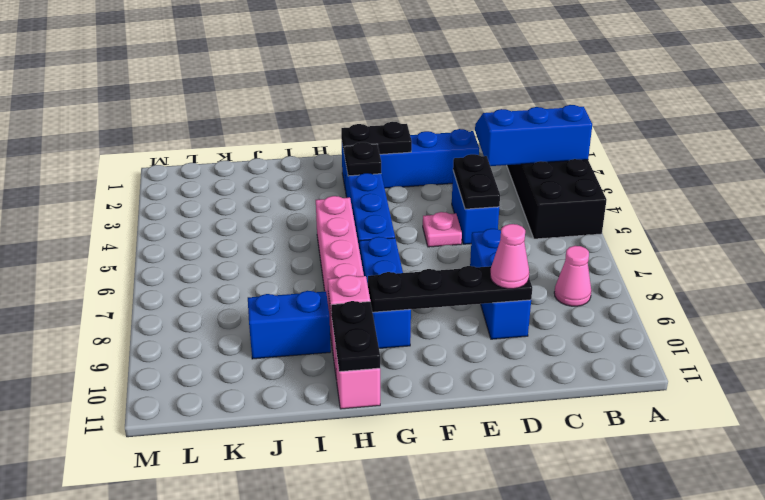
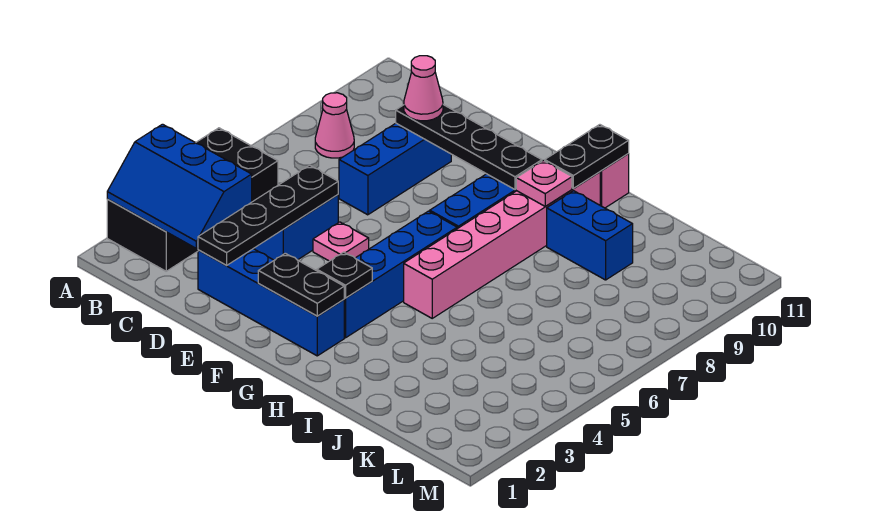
black plate D4:D5 level 2 -> black plate D2:D5 level 2

